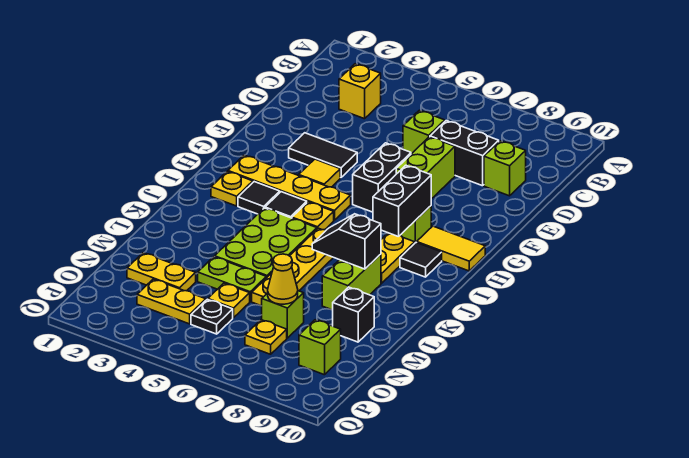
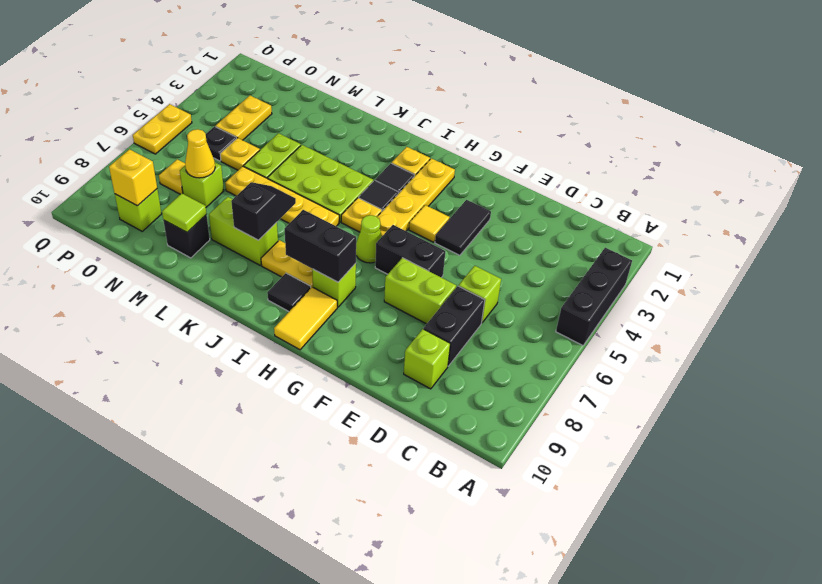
none -> black brick A3:A5 level 1
yellow brick C3 level 1 -> yellow brick O9 level 2
none -> lime cone H6 level 1
none -> lime tile M9 level 2
yellow plate N2:N3 level 1 -> yellow plate Q5:Q6 level 1

